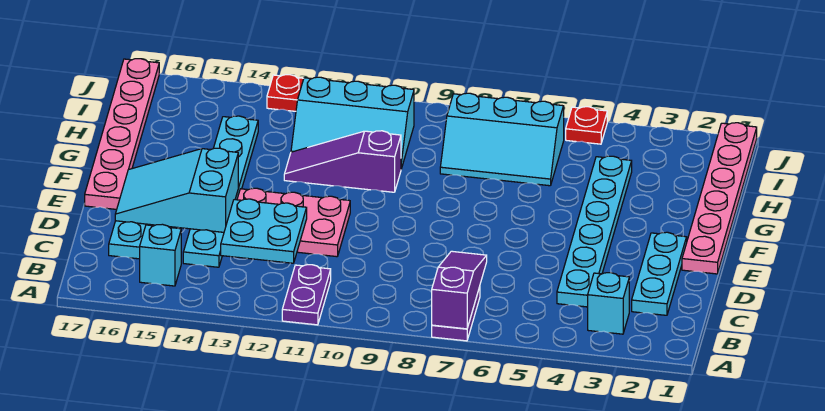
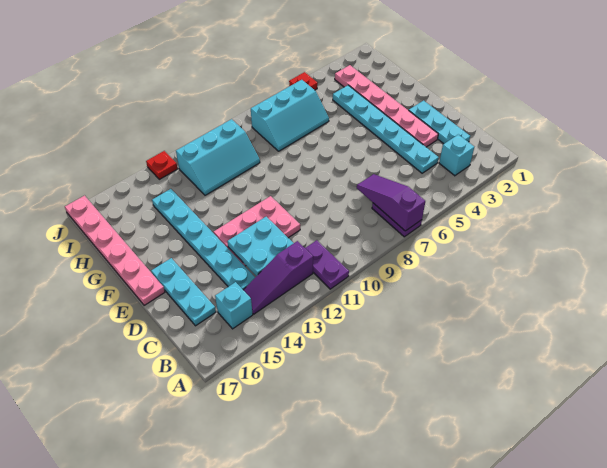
cyan slope D14:E16 level 2 top 14 -> none
pink plate E1:J1 level 1 -> pink plate D3:I3 level 1
purple slope G10:G12 level 1 top 10 -> purple slope B12:B14 level 1 top 12

